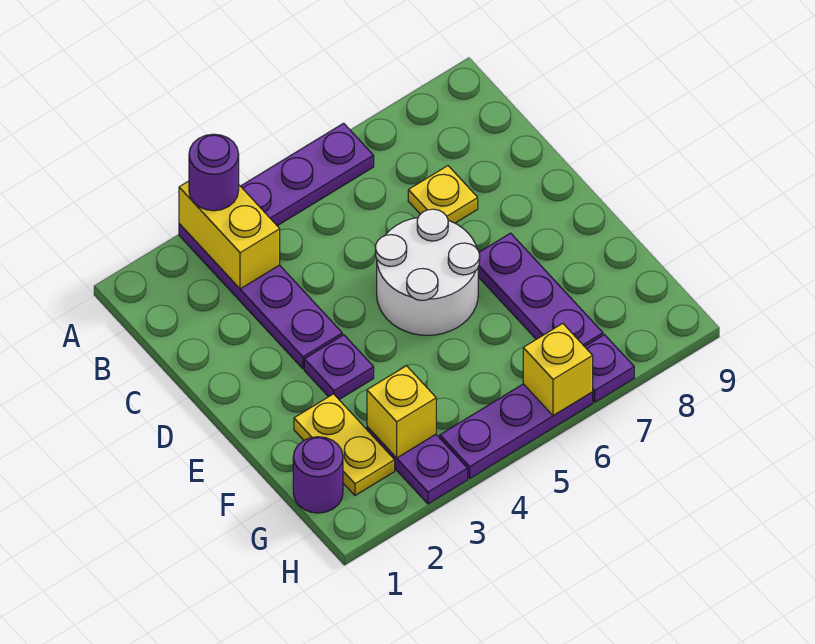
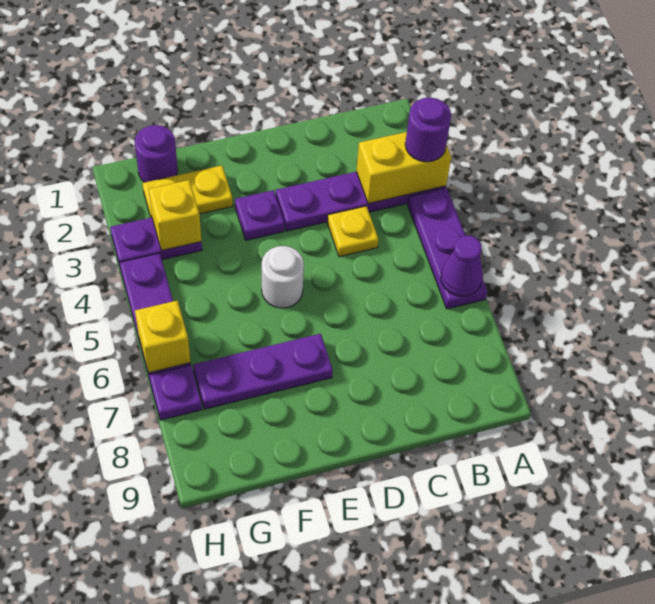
none -> purple cone A6 level 2
yellow plate C7 level 1 -> yellow plate C4 level 1
white round brick D5:E6 level 1 -> white round brick E5 level 1

